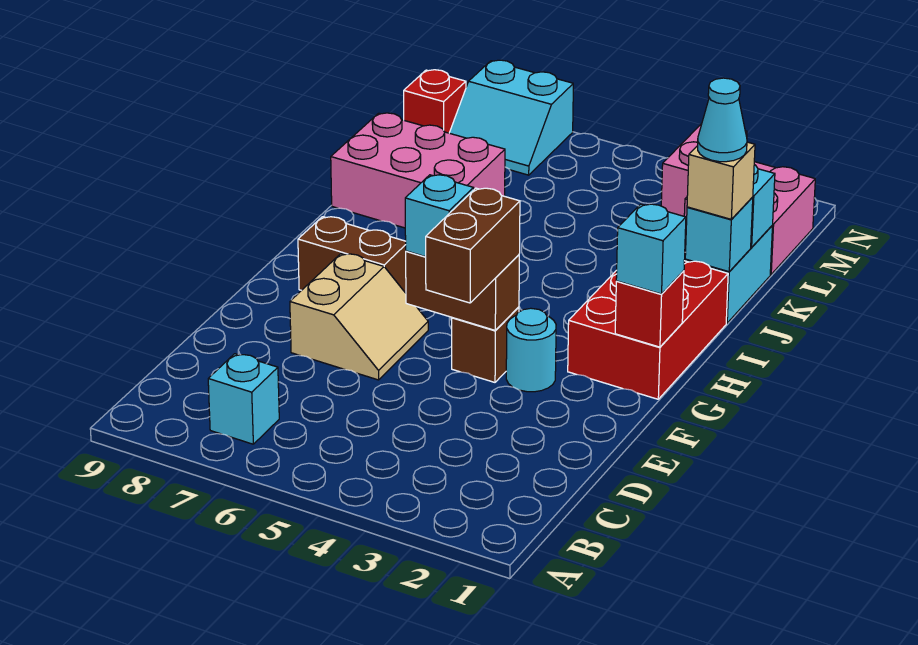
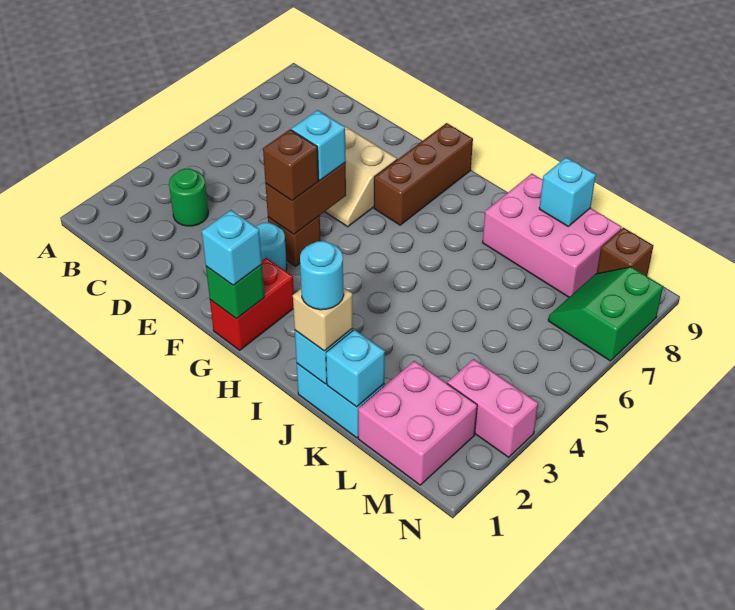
cyan brick B7 level 1 -> cyan brick K9 level 2
none -> green round brick C3 level 1
brown brick E4:F4 level 3 -> brown brick F4 level 3
red brick G1:I2 level 1 -> red brick G1:G2 level 1
red brick G1 level 2 -> green brick G1 level 2
brown brick G7:G8 level 1 -> brown brick G7:G9 level 1
cyan cone J1 level 4 -> cyan round brick J1 level 4
pink brick J7:K9 level 1 -> pink brick J8:L9 level 1
cyan slope M7:N8 level 1 top N -> green slope M7:N8 level 1 top N
red brick M9 level 1 -> brown brick M9 level 1

